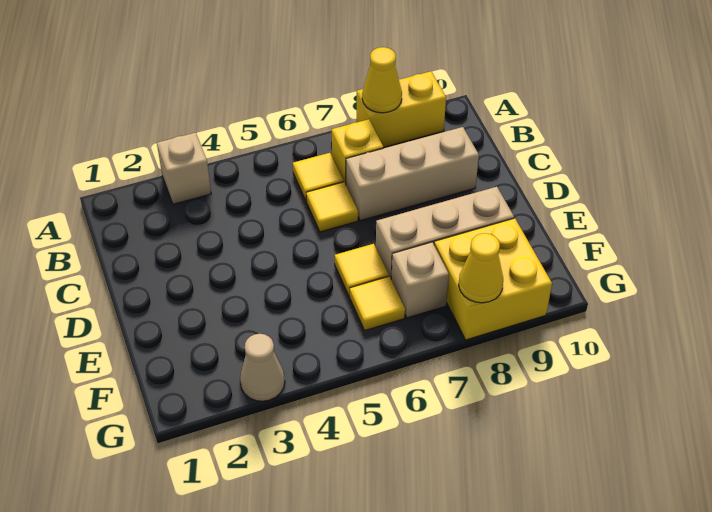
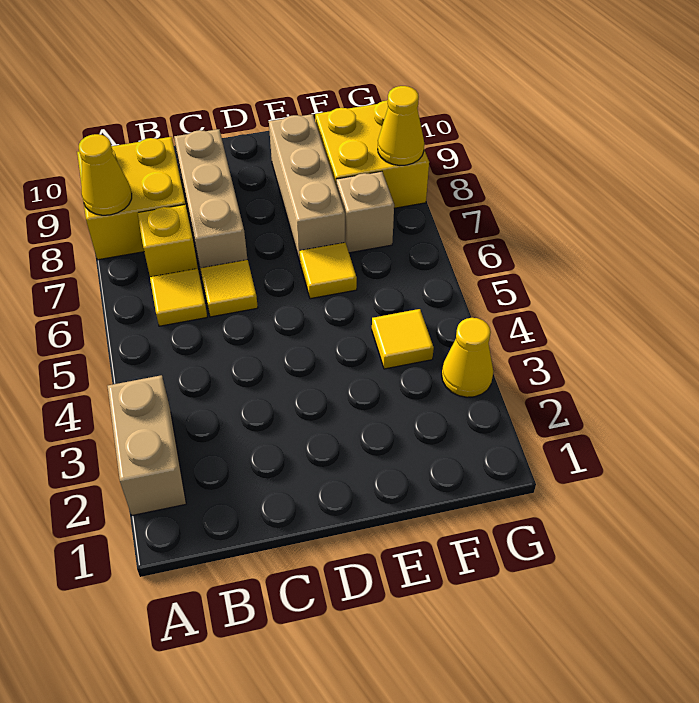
tan brick A3 level 1 -> tan brick A2:A3 level 1
yellow brick A8:A9 level 1 -> yellow brick A8:B9 level 1
yellow tile F6 level 1 -> yellow tile F4 level 1
tan cone G3 level 1 -> yellow cone G3 level 1

